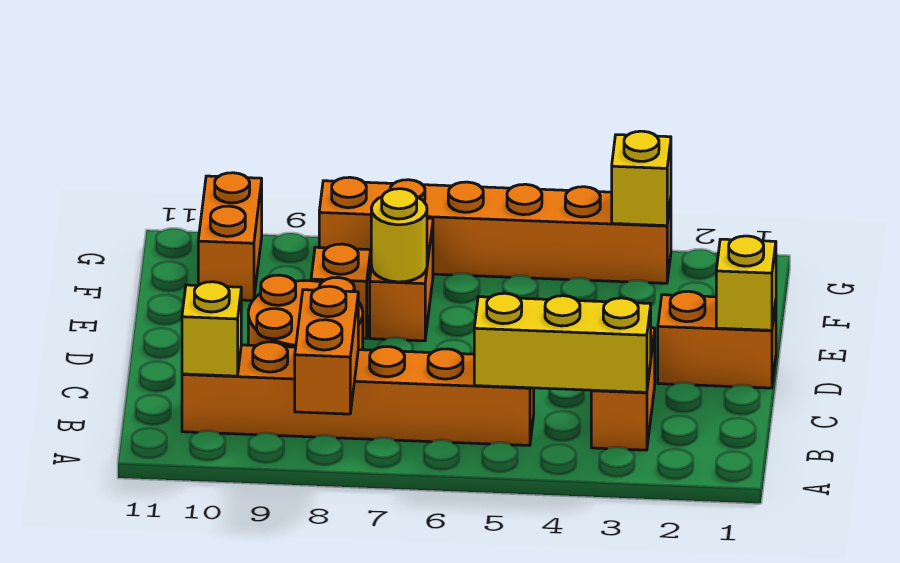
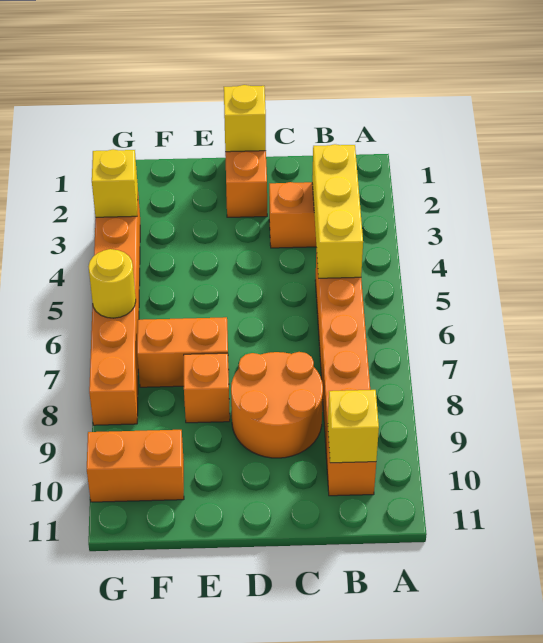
orange brick A8:B8 level 2 -> none
yellow round brick E7 level 2 -> yellow round brick G6 level 2

